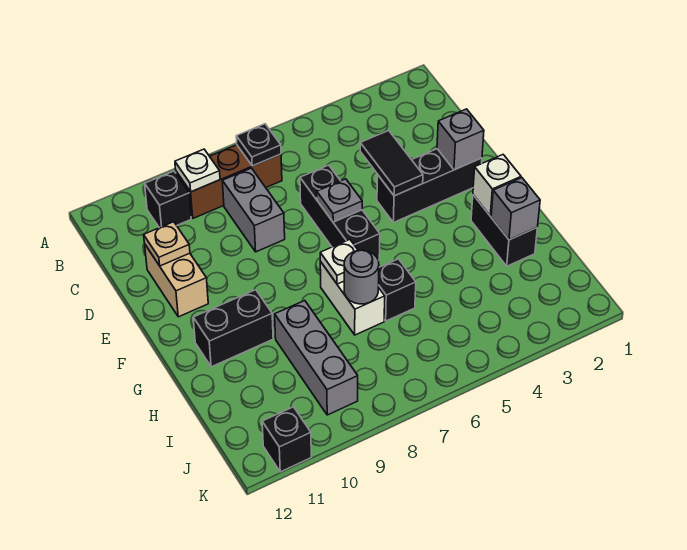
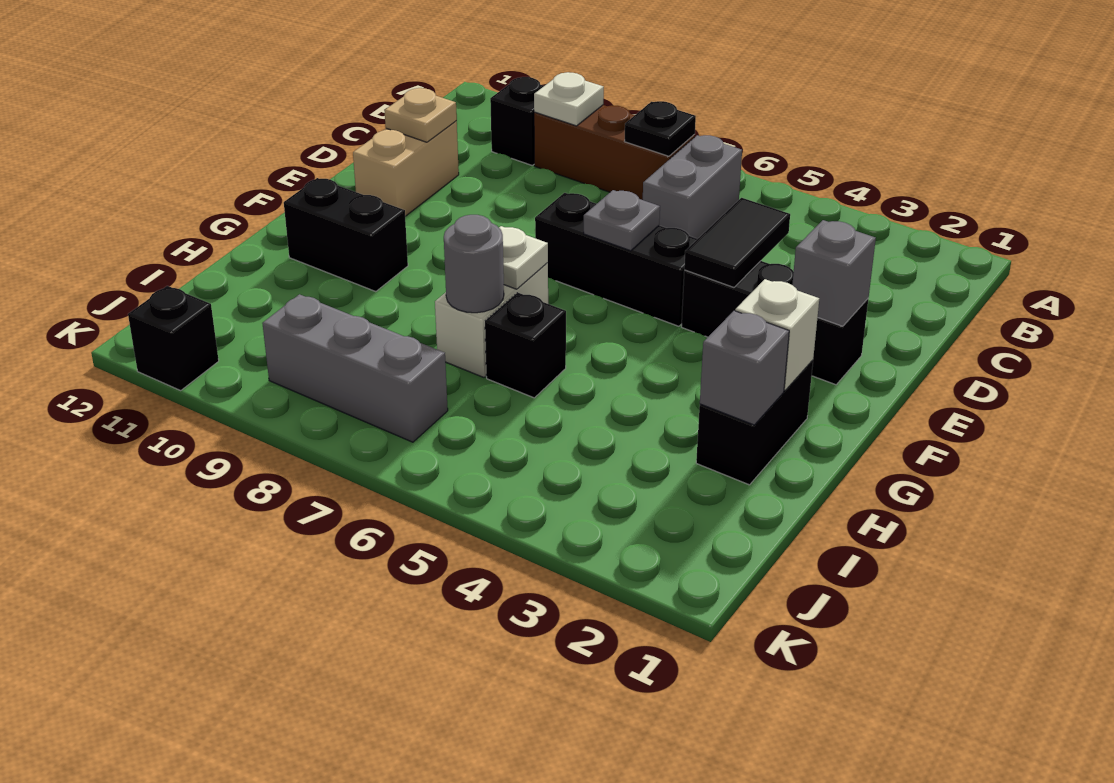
grey brick C8:D8 level 1 -> grey brick B6:C6 level 1
black brick D6:F6 level 1 -> black brick E5:E7 level 1
grey brick H9:J9 level 1 -> grey brick J7:J9 level 1

